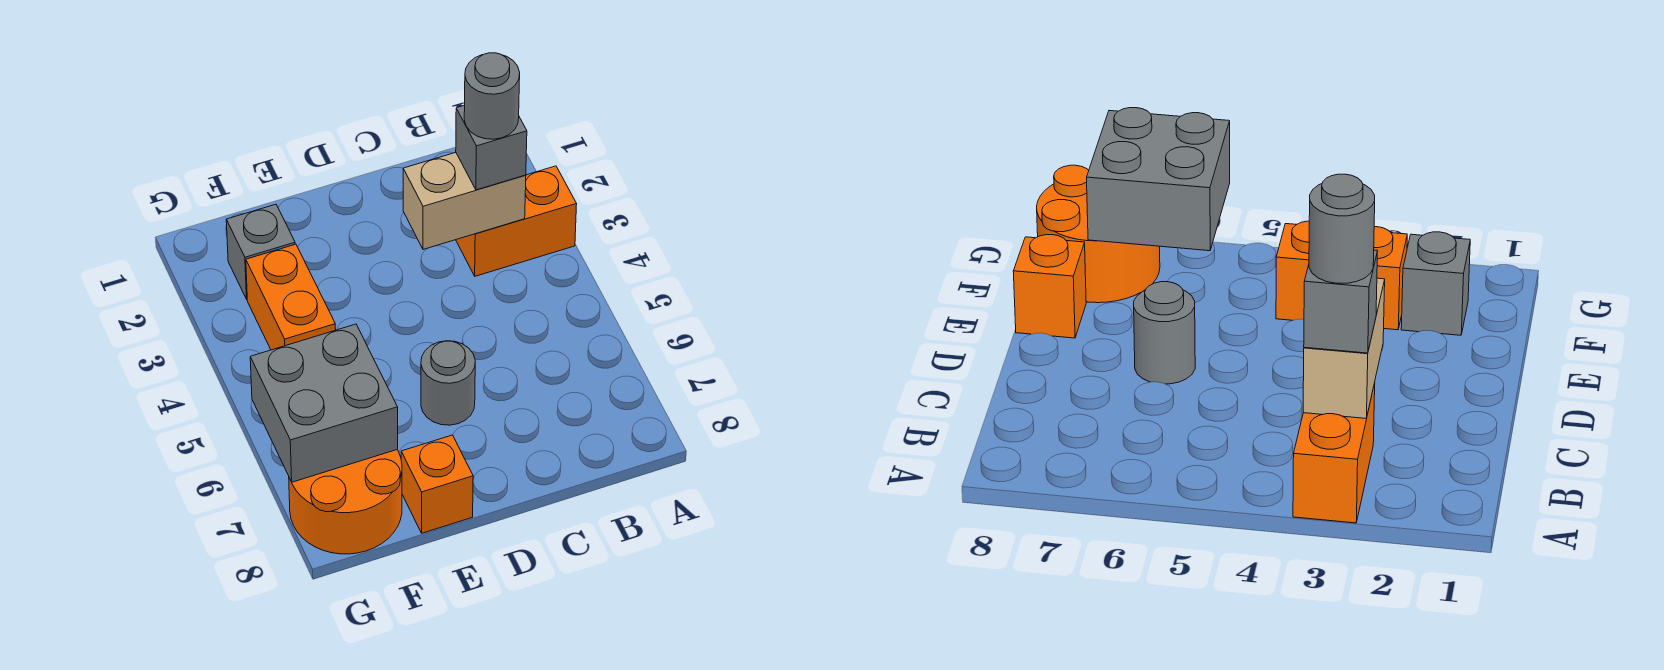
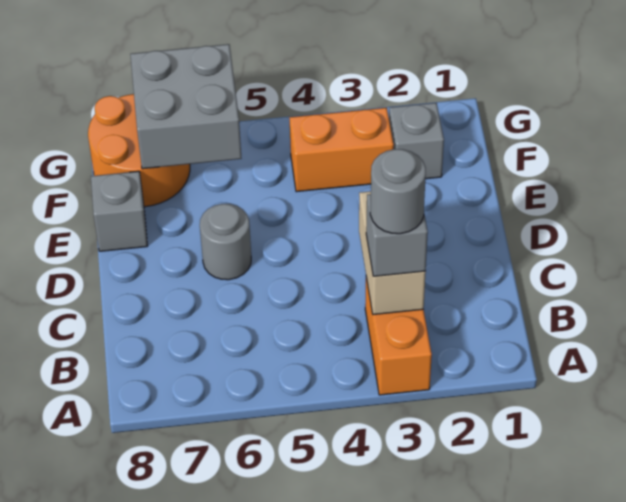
orange brick E8 level 1 -> grey brick E8 level 1

